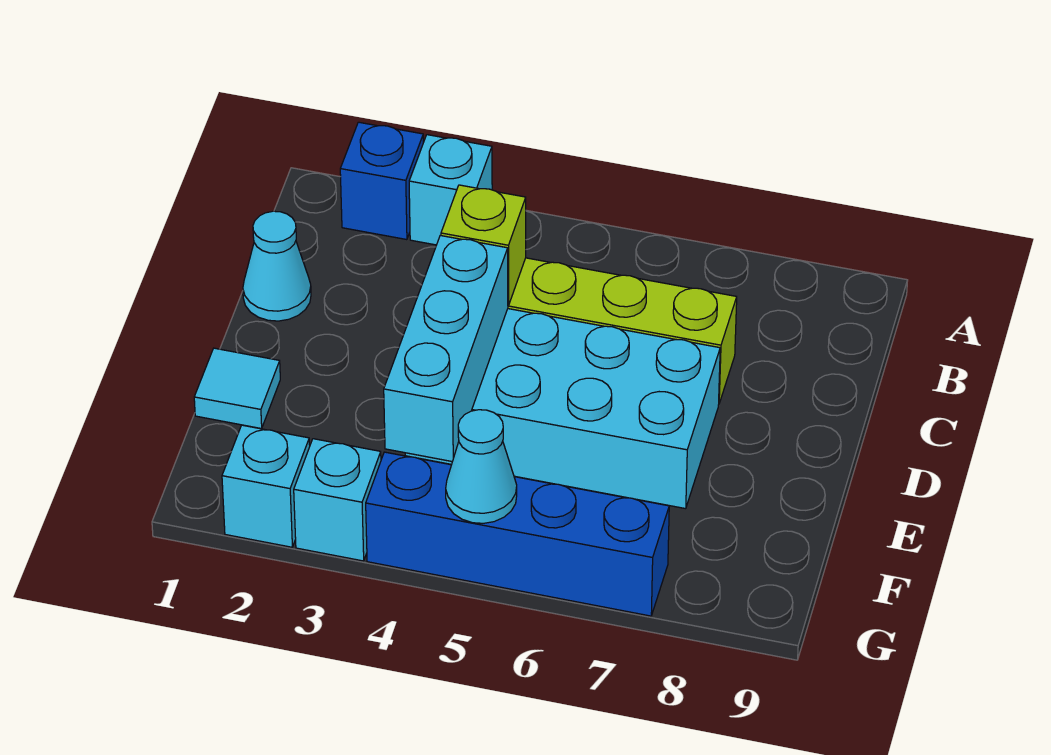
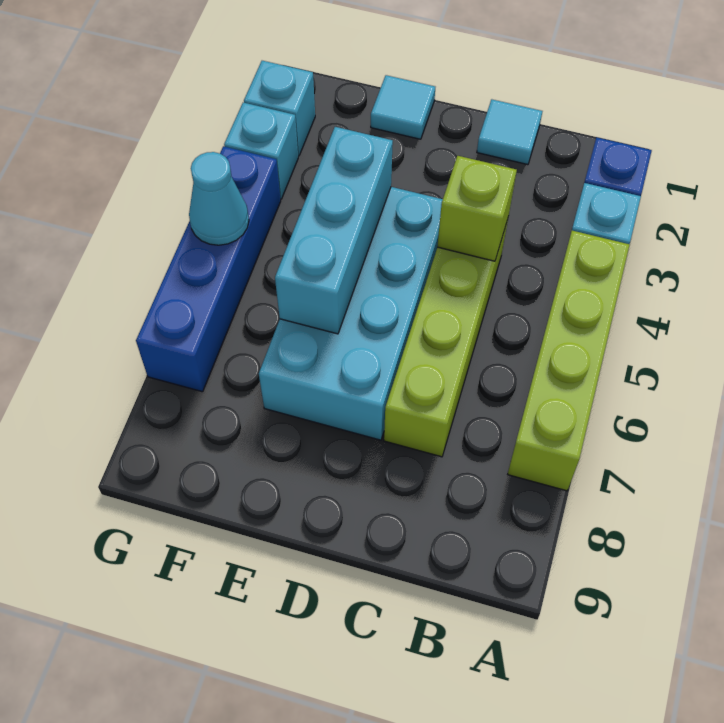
none -> lime brick A4:A7 level 1
cyan cone C1 level 1 -> cyan tile C1 level 1
cyan brick D4:F4 level 2 -> cyan brick E4:E6 level 2

